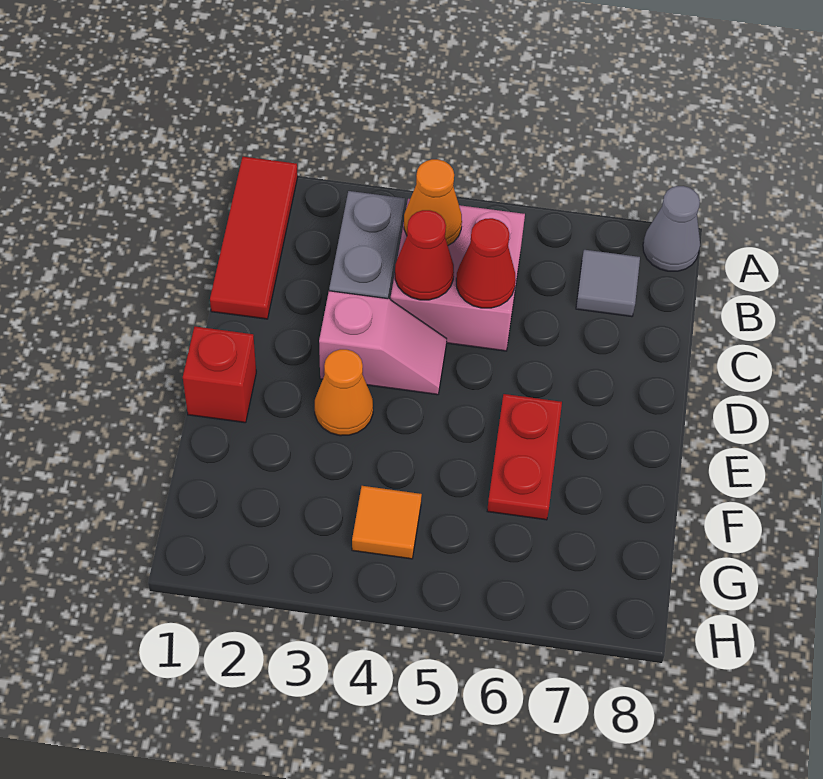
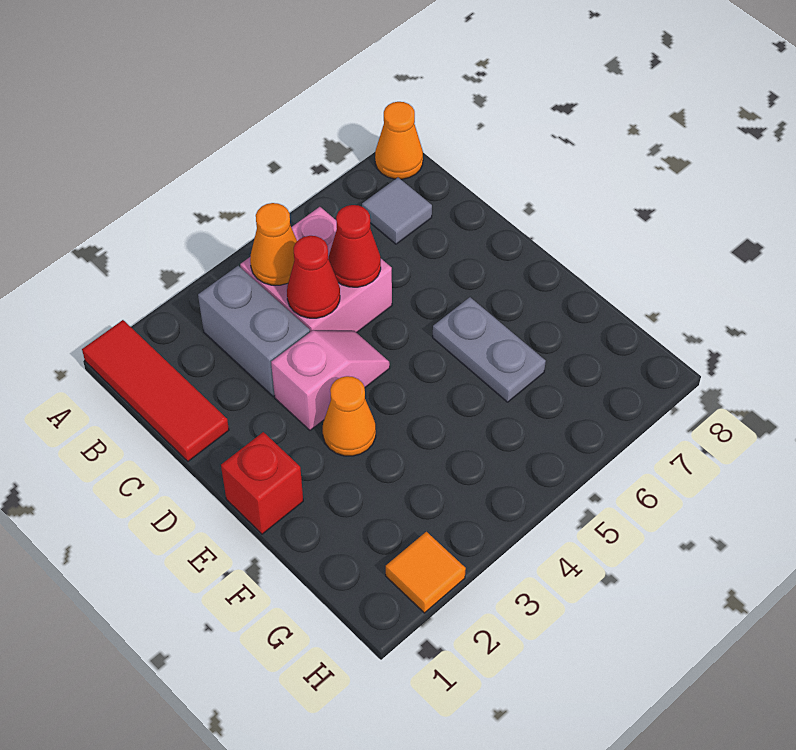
grey cone A8 level 1 -> orange cone A8 level 1
red plate E6:F6 level 1 -> grey plate E6:F6 level 1
orange tile G4 level 1 -> orange tile H2 level 1

